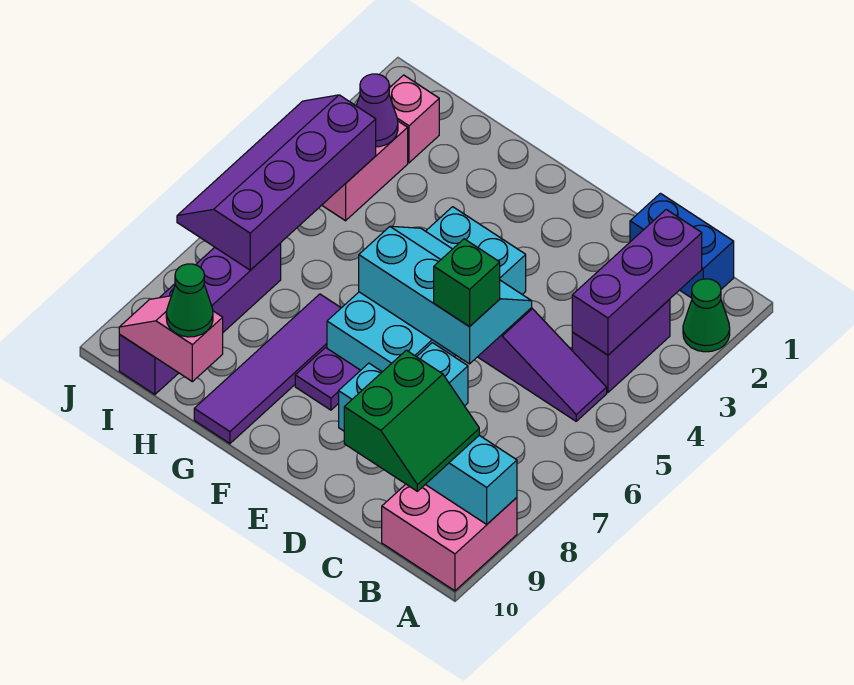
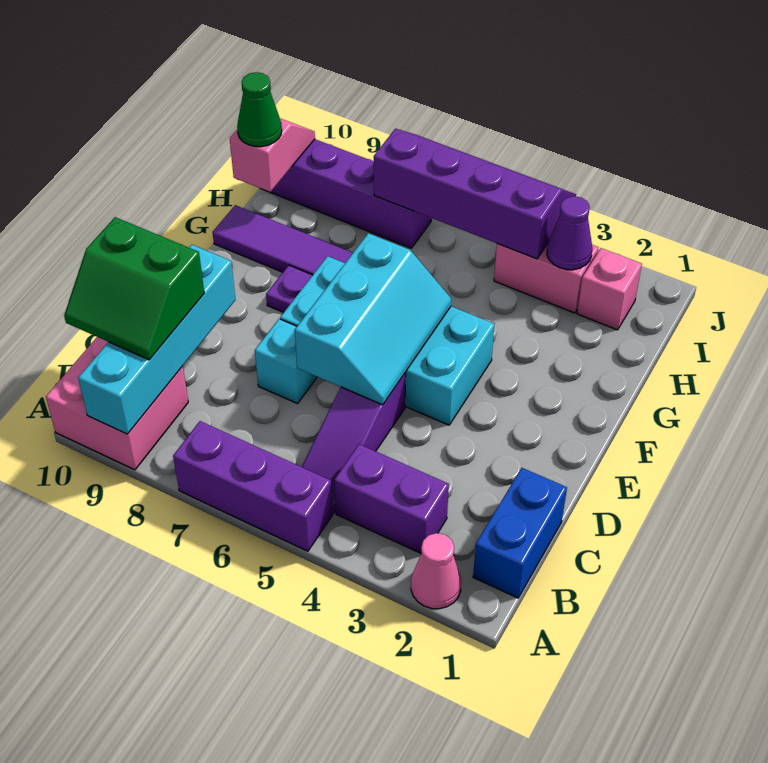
green cone A2 level 1 -> pink cone A2 level 1
purple brick B2:B4 level 2 -> purple brick A5:A7 level 1
green brick D6 level 3 -> none

